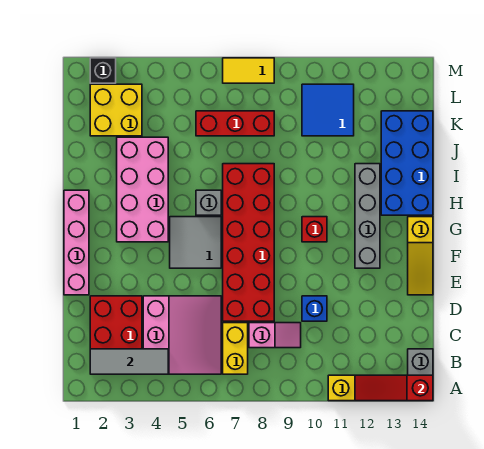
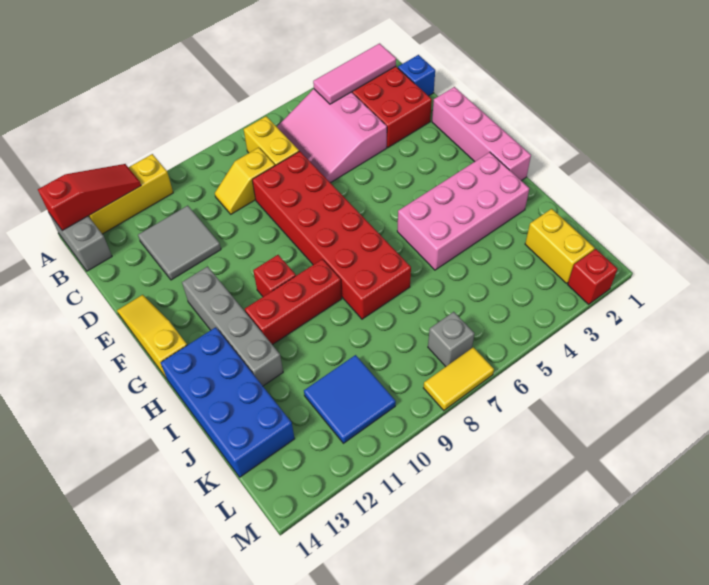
grey tile B2:B4 level 2 -> pink tile B2:B4 level 2
pink slope C8:C9 level 1 top 8 -> yellow slope C8:C9 level 1 top 8
blue brick D10 level 1 -> blue brick C1 level 1
grey tile F5:G6 level 1 -> grey tile C11:D12 level 1
pink brick G3:J4 level 1 -> pink brick H2:I5 level 1
grey brick H6 level 1 -> grey brick L7 level 1
yellow brick K2:L3 level 1 -> yellow brick K2:L2 level 1
red brick K6:K8 level 1 -> red brick H9:H11 level 1
black brick M2 level 1 -> red brick M2 level 1

